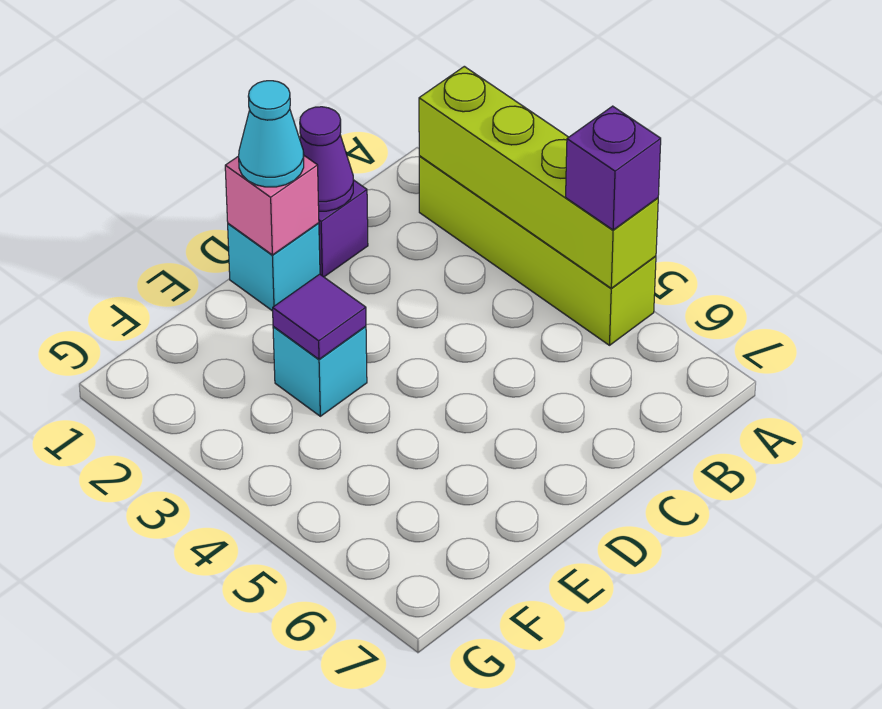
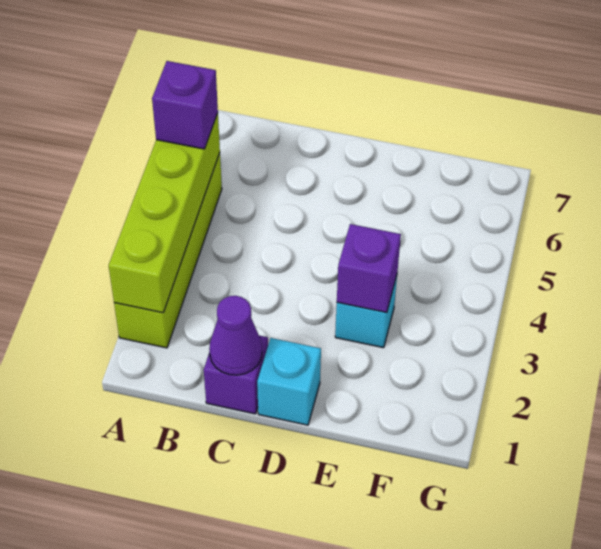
pink brick D1 level 2 -> none
cyan cone D1 level 3 -> none
purple tile E3 level 2 -> purple brick E3 level 2

